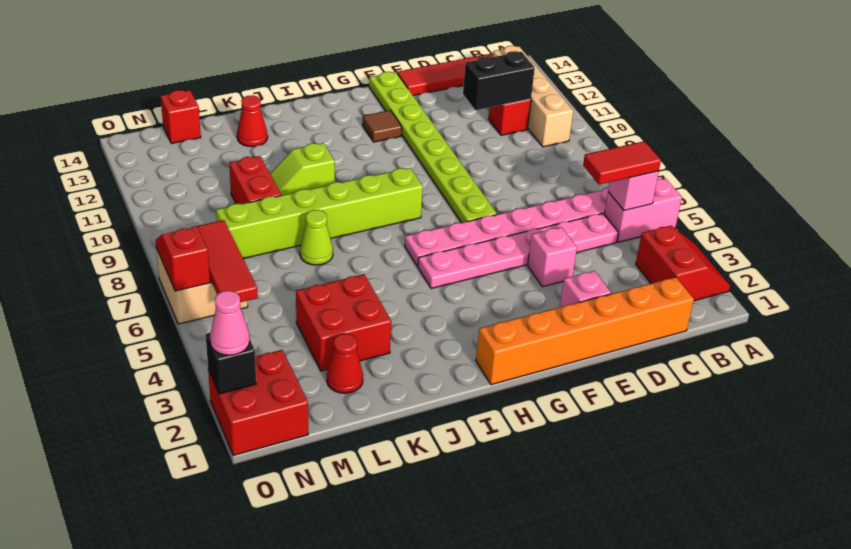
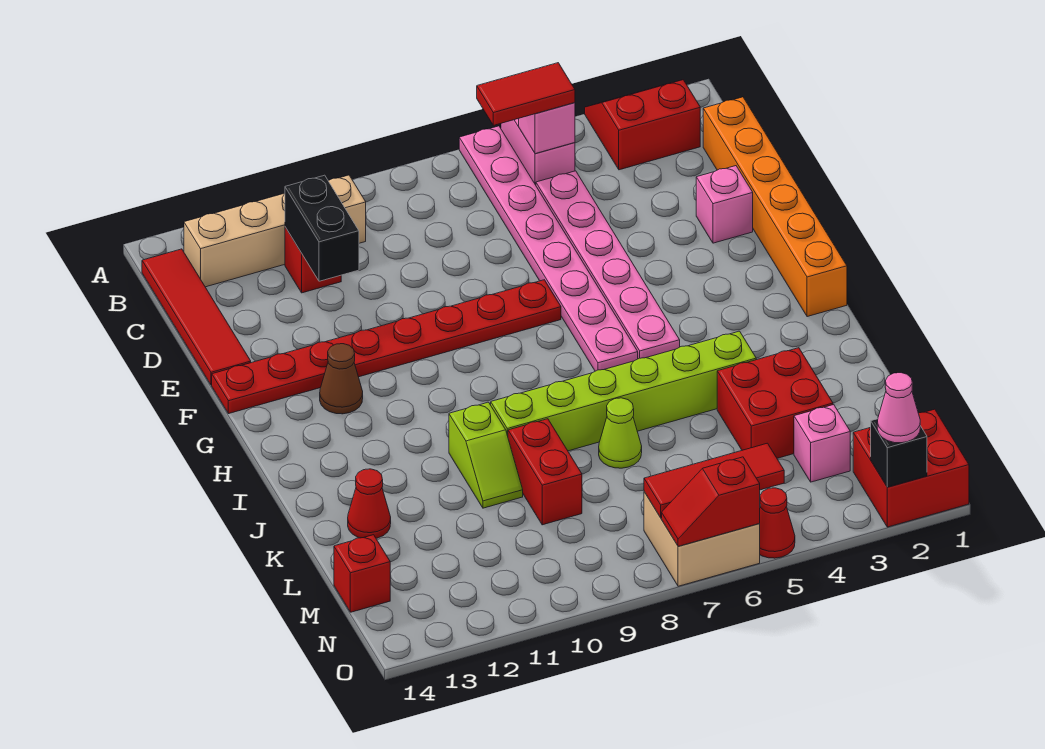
red tile B5:C5 level 3 -> red tile B5:B6 level 3
pink brick E4 level 1 -> pink brick M3 level 1
lime plate F7:F14 level 1 -> red plate F7:F14 level 1
brown tile G12 level 1 -> brown cone G12 level 1
lime brick H8:M8 level 1 -> lime brick J4:J9 level 1
red cone L2 level 1 -> red cone O5 level 1
red brick L9:L10 level 1 -> red brick K9:L9 level 1

